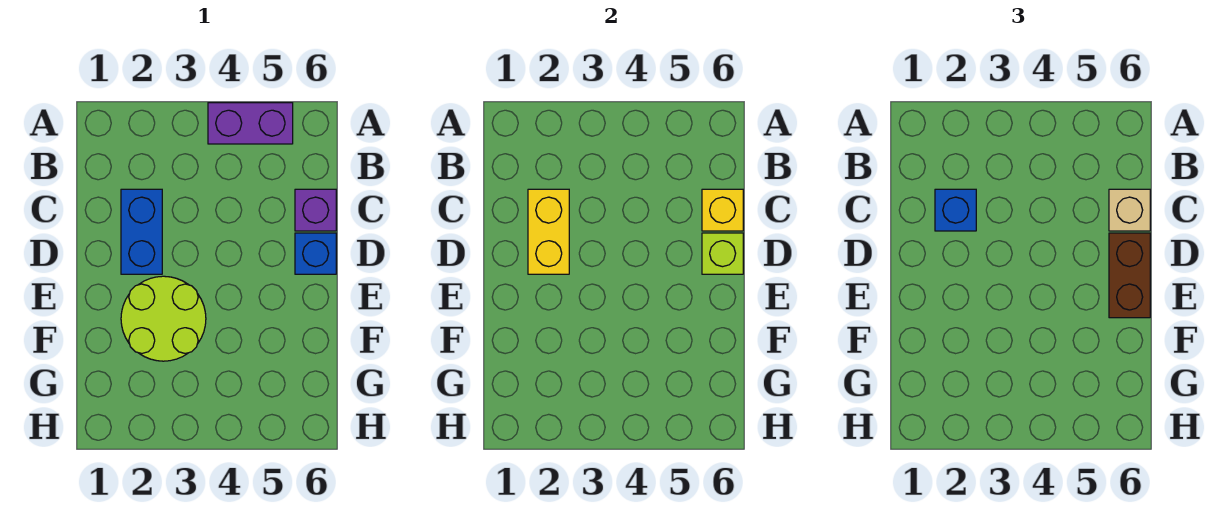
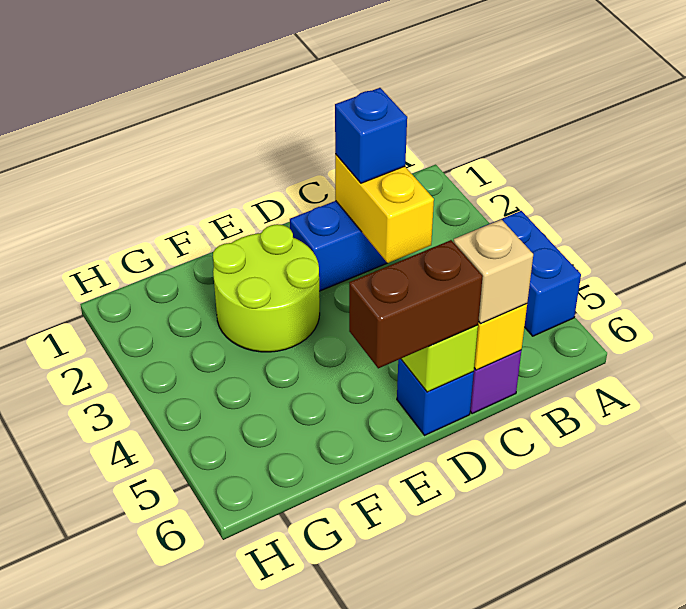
purple brick A4:A5 level 1 -> blue brick A4:A5 level 1
yellow brick C2:D2 level 2 -> yellow brick C2:C3 level 2

